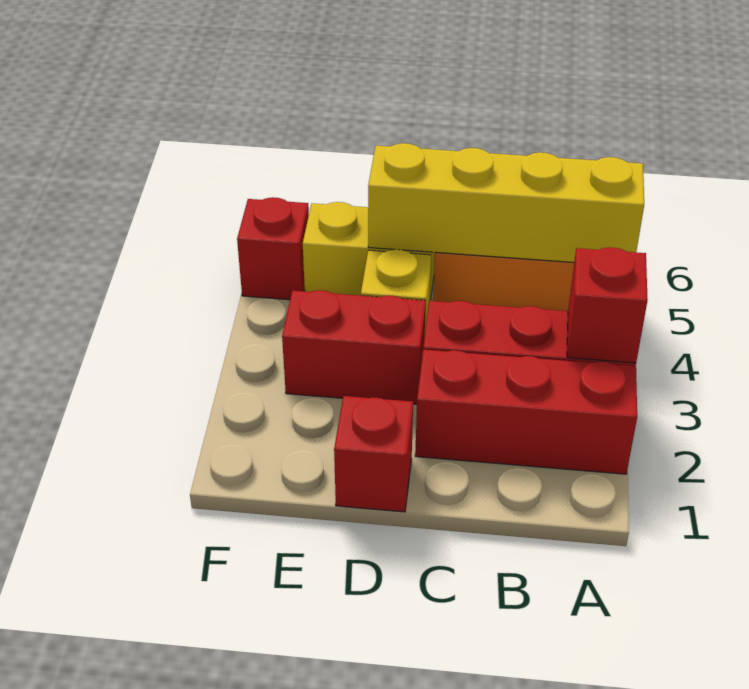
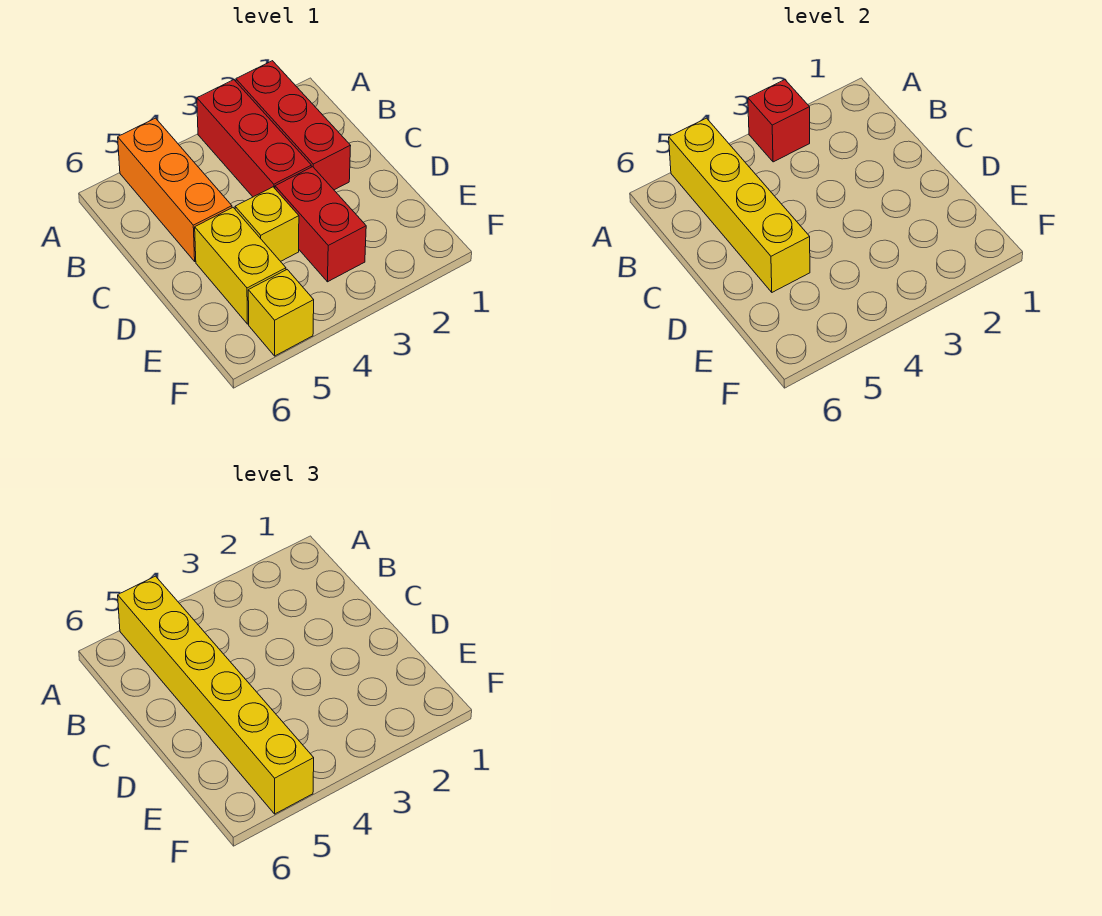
none -> yellow brick A5:F5 level 3
red brick D1 level 1 -> none
red brick F5 level 1 -> yellow brick F5 level 1

